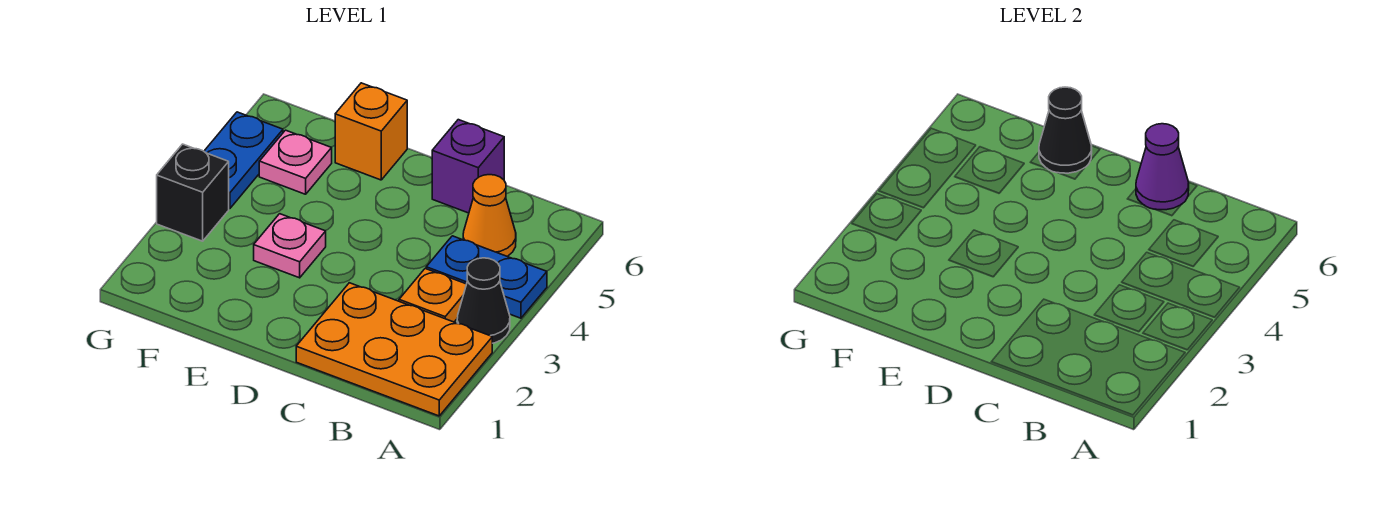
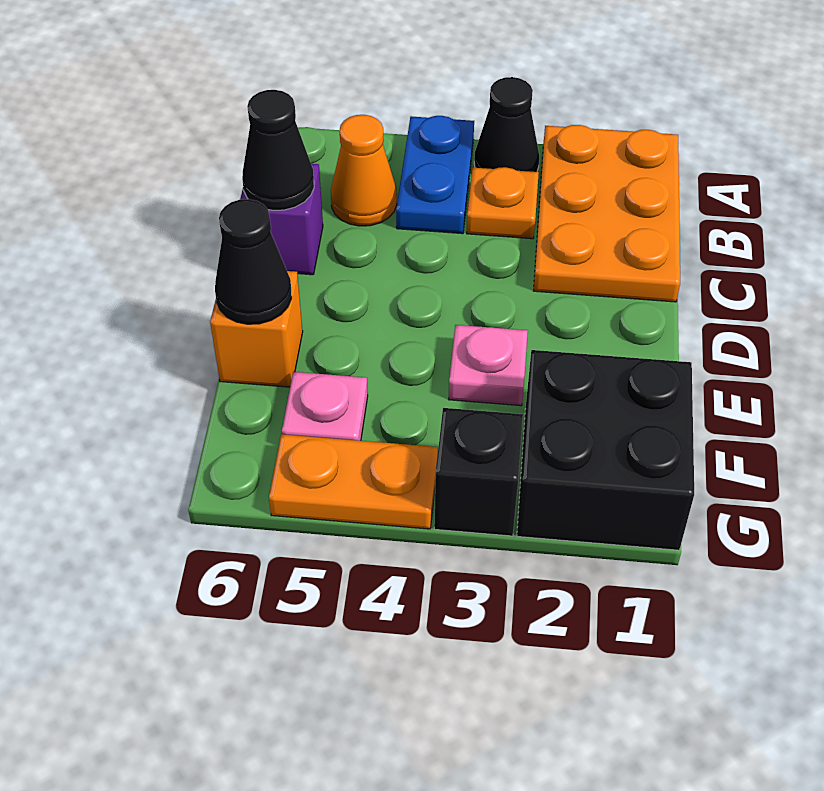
purple cone C6 level 2 -> black cone C6 level 2
none -> black brick F1:G2 level 1
blue plate G4:G5 level 1 -> orange plate G4:G5 level 1

